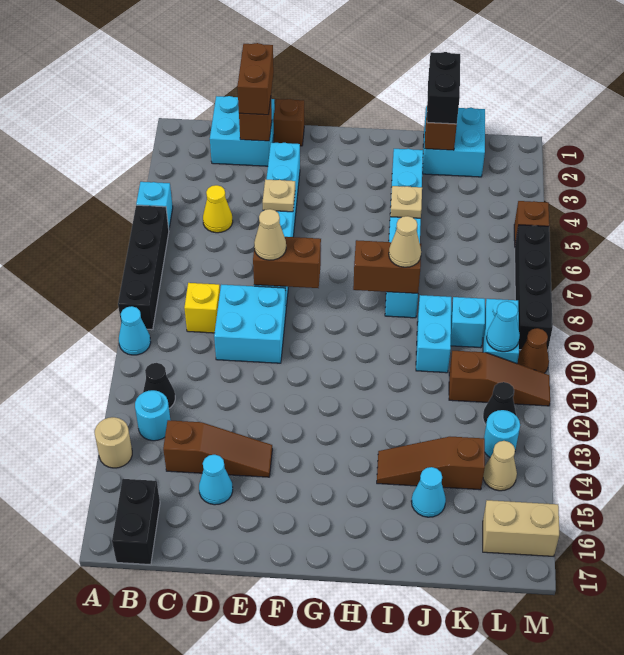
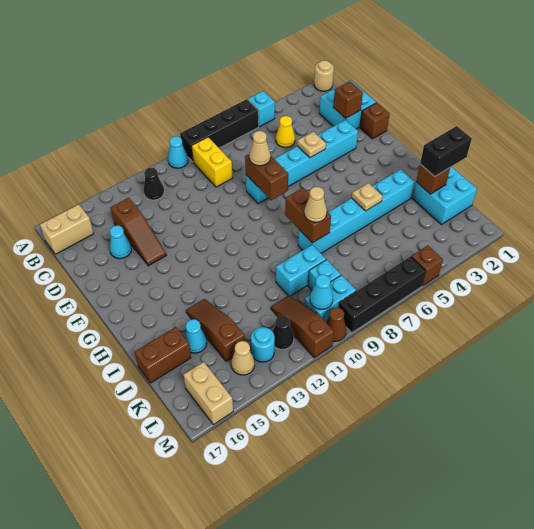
tan round brick A14 level 1 -> tan round brick A1 level 1
cyan round brick B13 level 1 -> none
black brick B16:B17 level 1 -> tan brick B16:B17 level 1
yellow brick C9 level 1 -> yellow brick B9:C9 level 1
brown brick D1:D2 level 3 -> brown brick J16:J17 level 1
cyan brick D9:E10 level 1 -> none
brown slope K11:M11 level 1 top K -> brown slope K11:M11 level 1 top M

